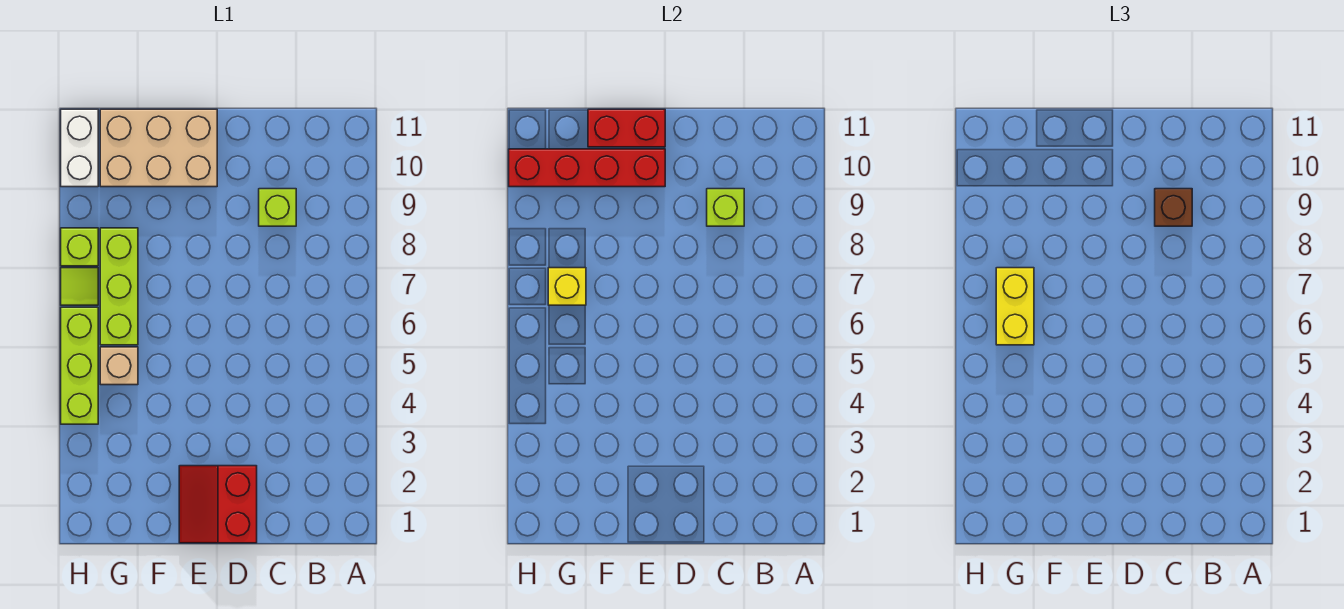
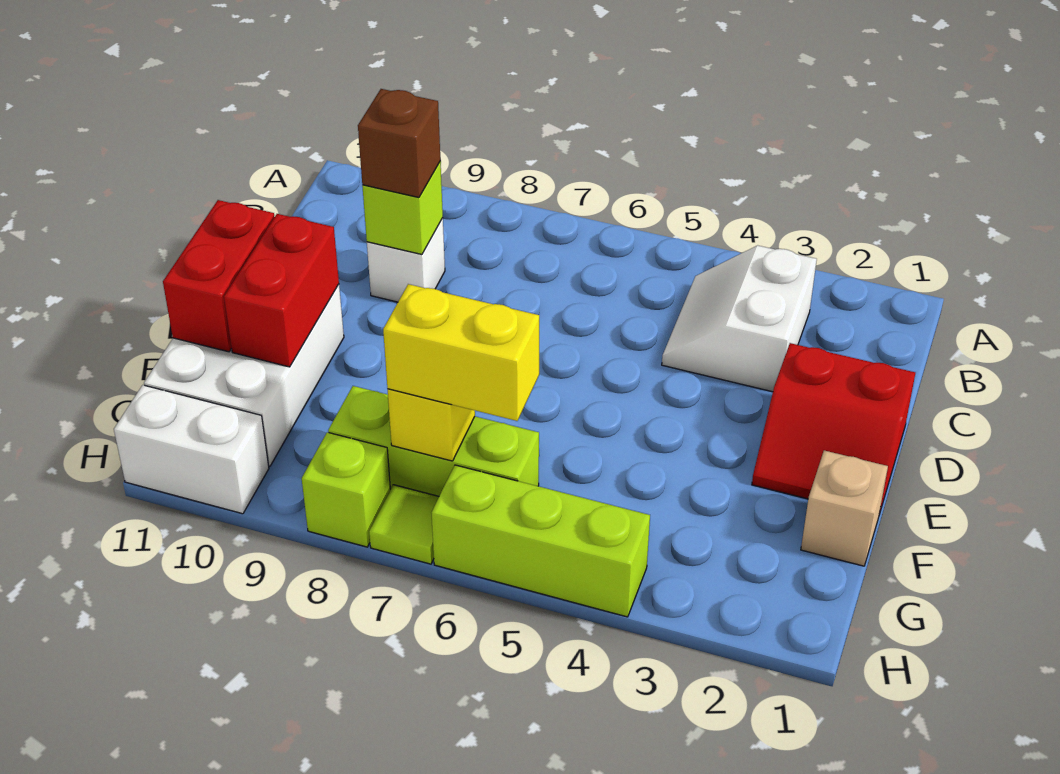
none -> white slope B3:C4 level 1 top 3
lime brick C9 level 1 -> white brick C9 level 1
tan brick E10:G11 level 1 -> white brick E10:G11 level 1
red brick E10:H10 level 2 -> red brick E10:F10 level 2
tan brick G5 level 1 -> tan brick F1 level 1

